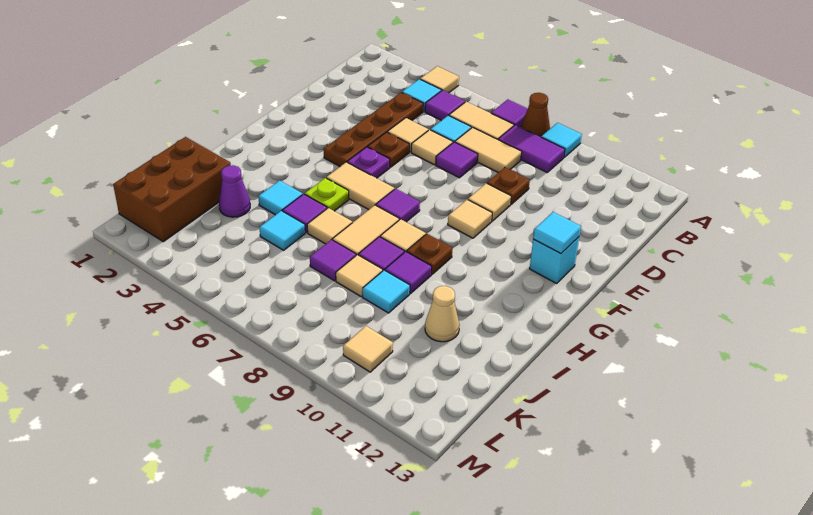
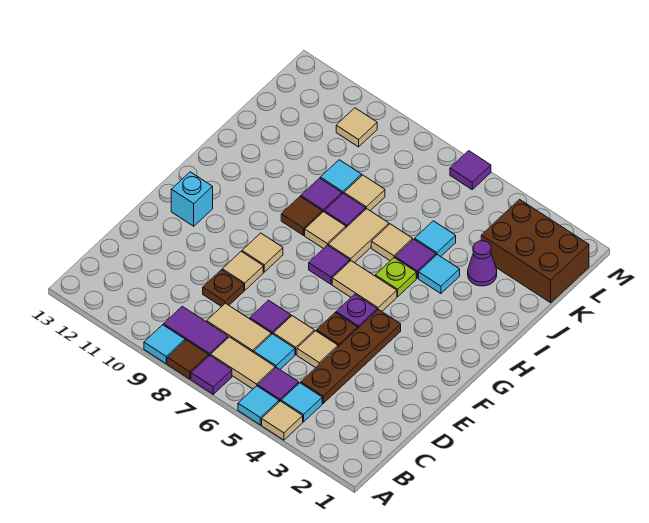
brown cone A8 level 1 -> brown tile A8 level 1
cyan tile F12 level 2 -> cyan tile A5 level 1
brown plate H9 level 1 -> brown tile H9 level 1
brown brick J1:L2 level 1 -> brown brick K1:L3 level 1
purple tile J7 level 1 -> purple tile M6 level 1
tan cone J11 level 1 -> none

